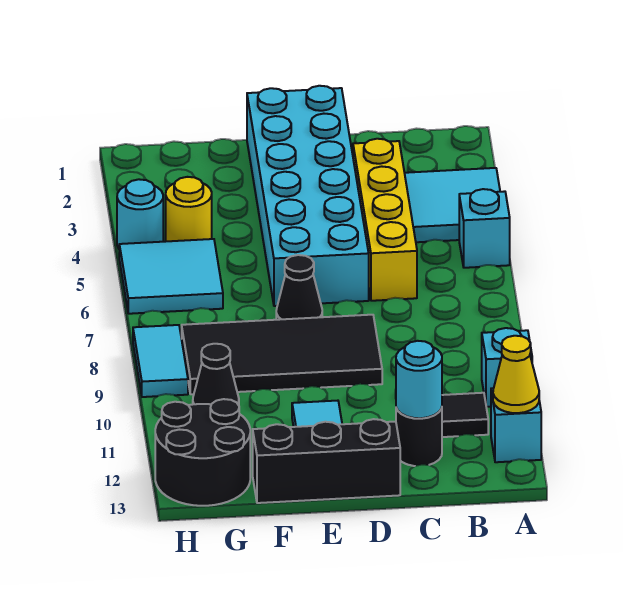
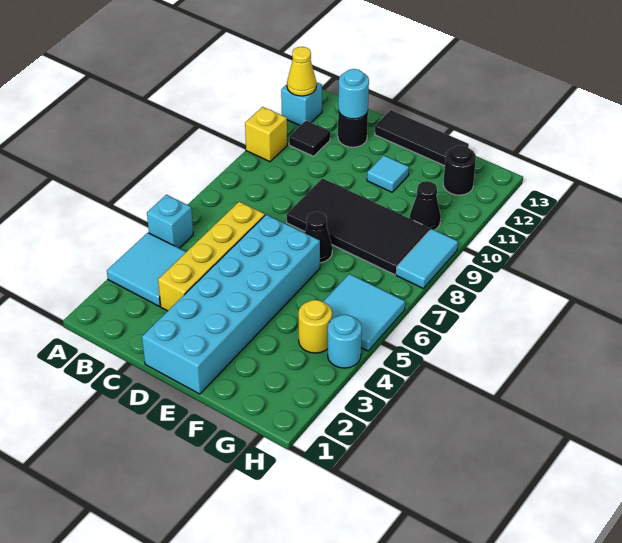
cyan brick A10 level 1 -> yellow brick A10 level 1
black brick D13:F13 level 1 -> black tile D13:F13 level 1
black round brick G12:H13 level 1 -> black round brick G12 level 1

